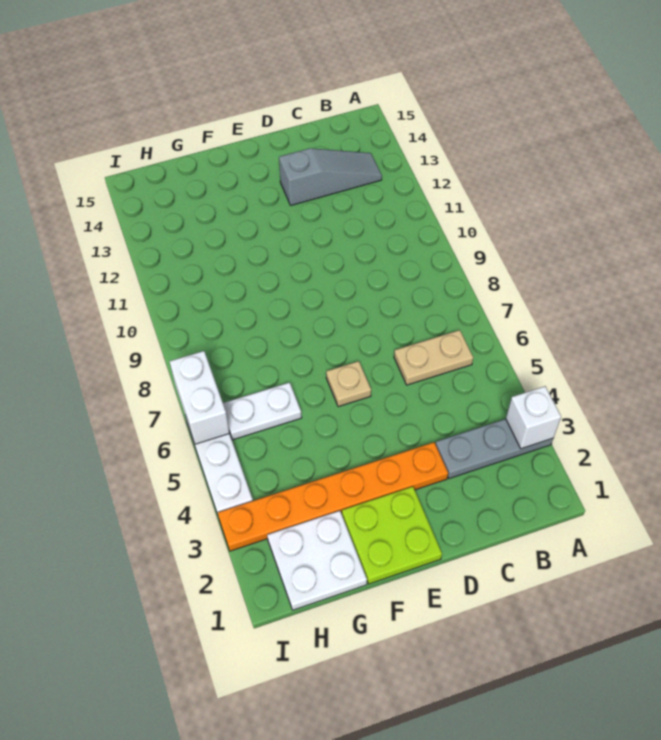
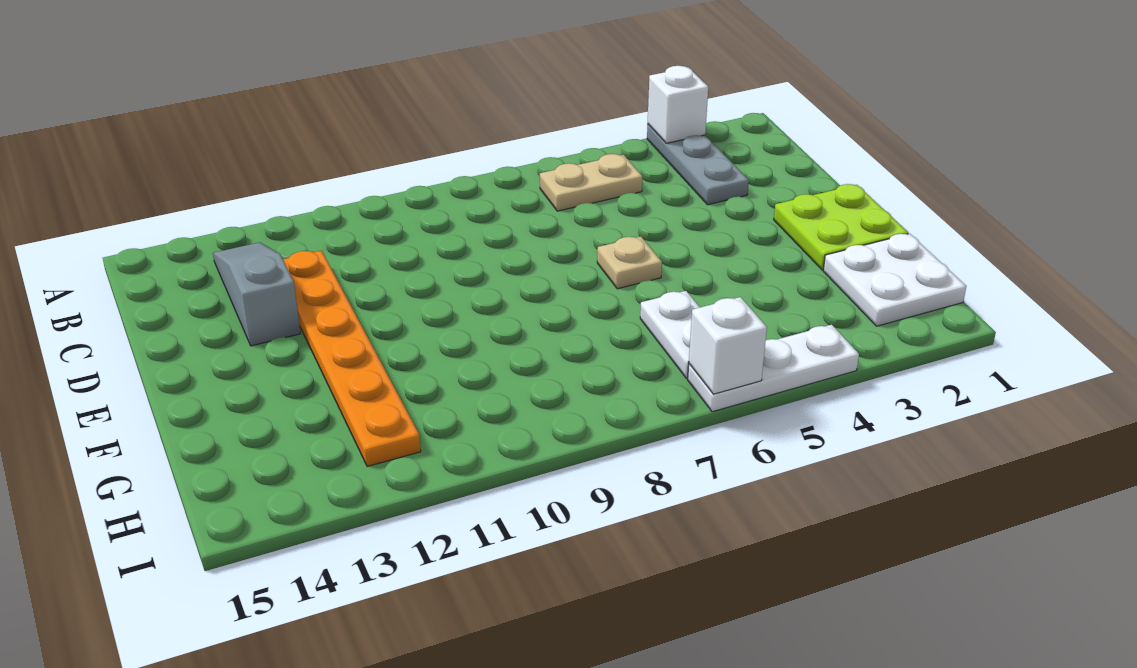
tan plate B6:C6 level 1 -> tan plate B5:B6 level 1
orange plate D3:I3 level 1 -> orange plate C12:H12 level 1
white brick I6:I7 level 2 -> white brick I6 level 2

